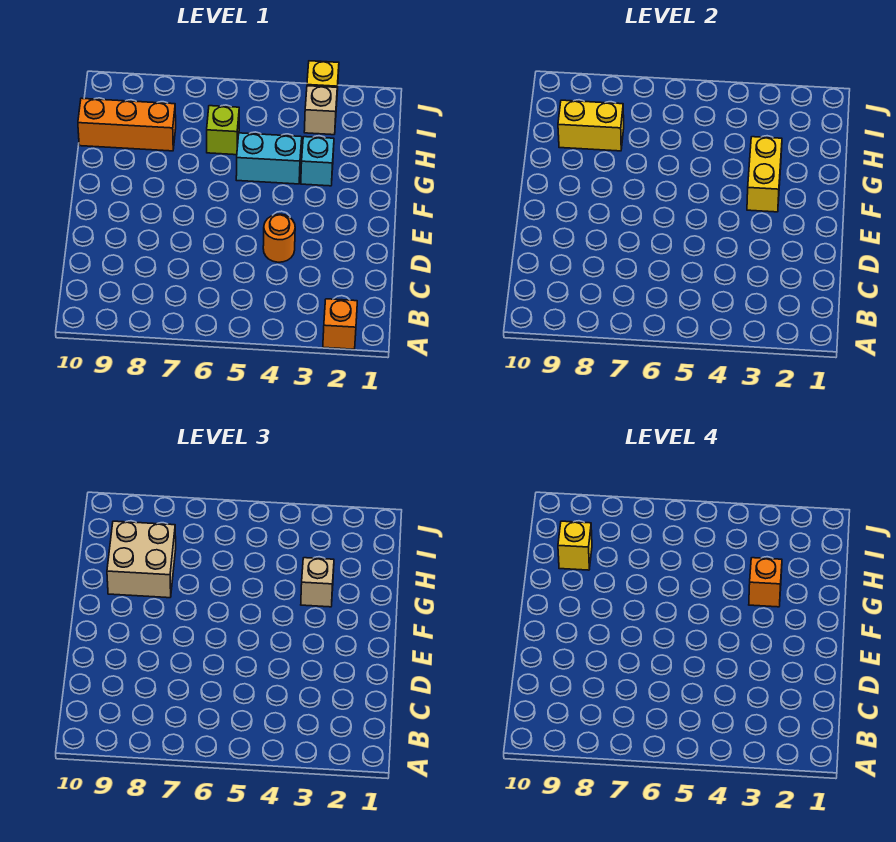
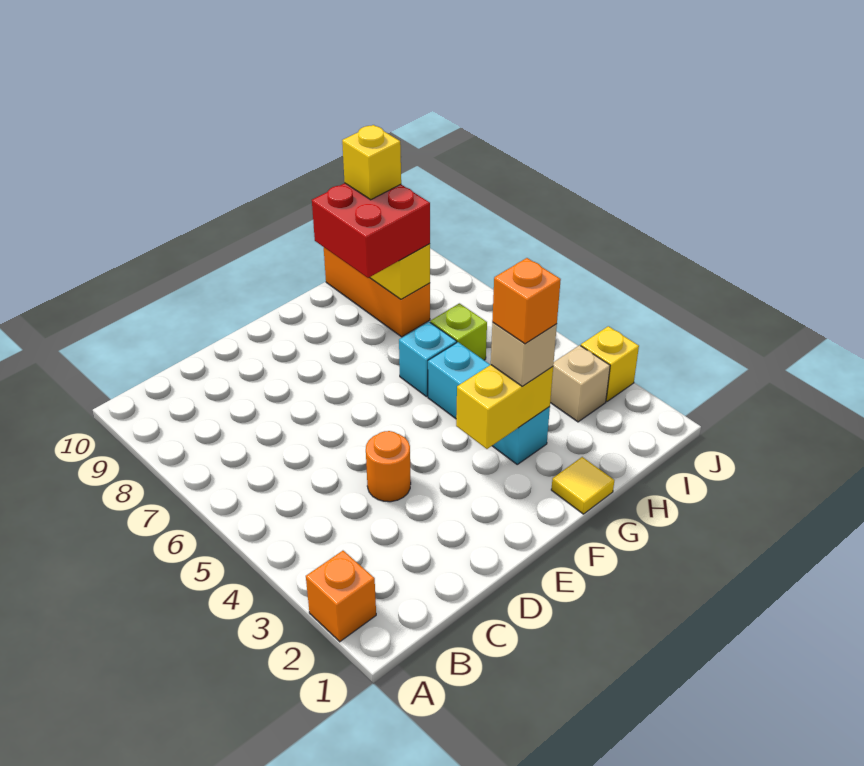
none -> yellow tile G1 level 1
none -> cyan brick G6 level 1
tan brick G8:H9 level 3 -> red brick G8:H9 level 3

